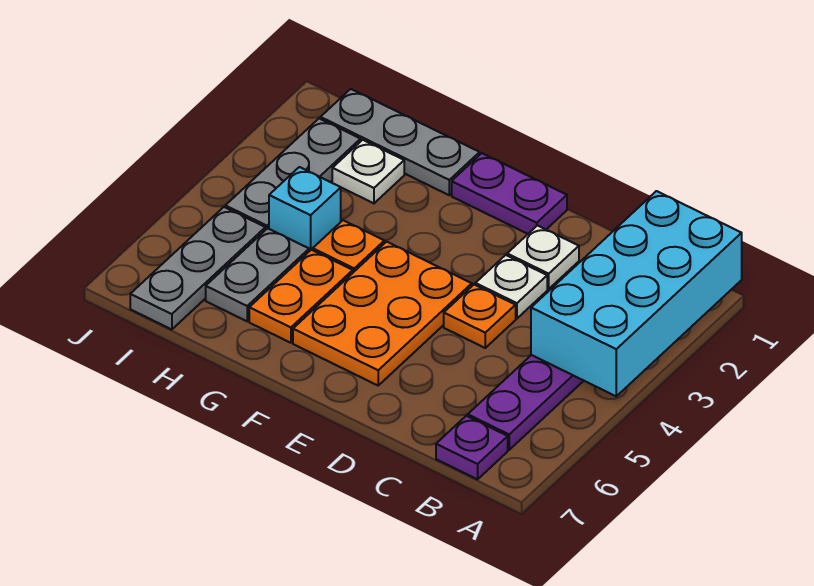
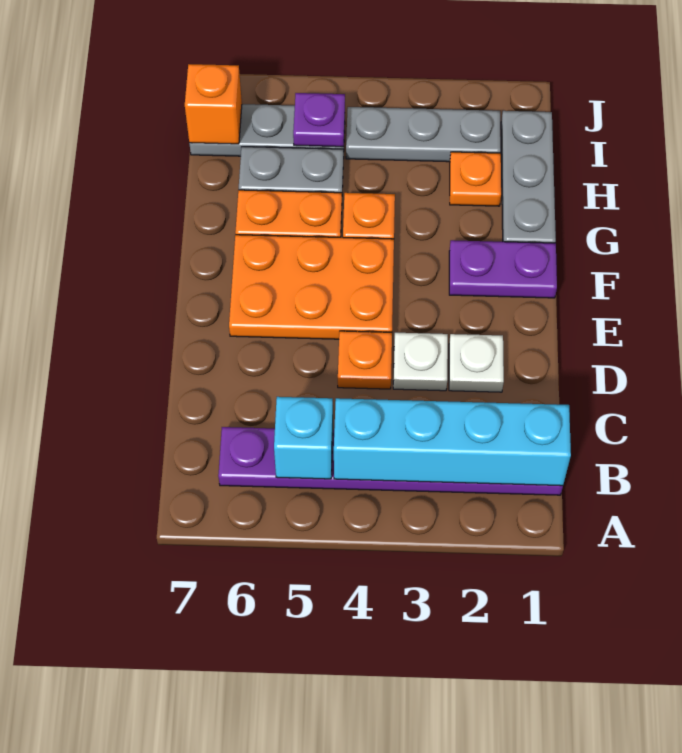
cyan brick A1:B4 level 2 -> cyan brick B1:B4 level 2
purple plate B7 level 1 -> purple plate I5 level 2
purple plate E1:F1 level 1 -> purple plate F1:F2 level 1
white plate H2 level 1 -> orange plate H2 level 1
cyan brick H4 level 1 -> cyan brick B5 level 2
none -> orange brick I7 level 2

